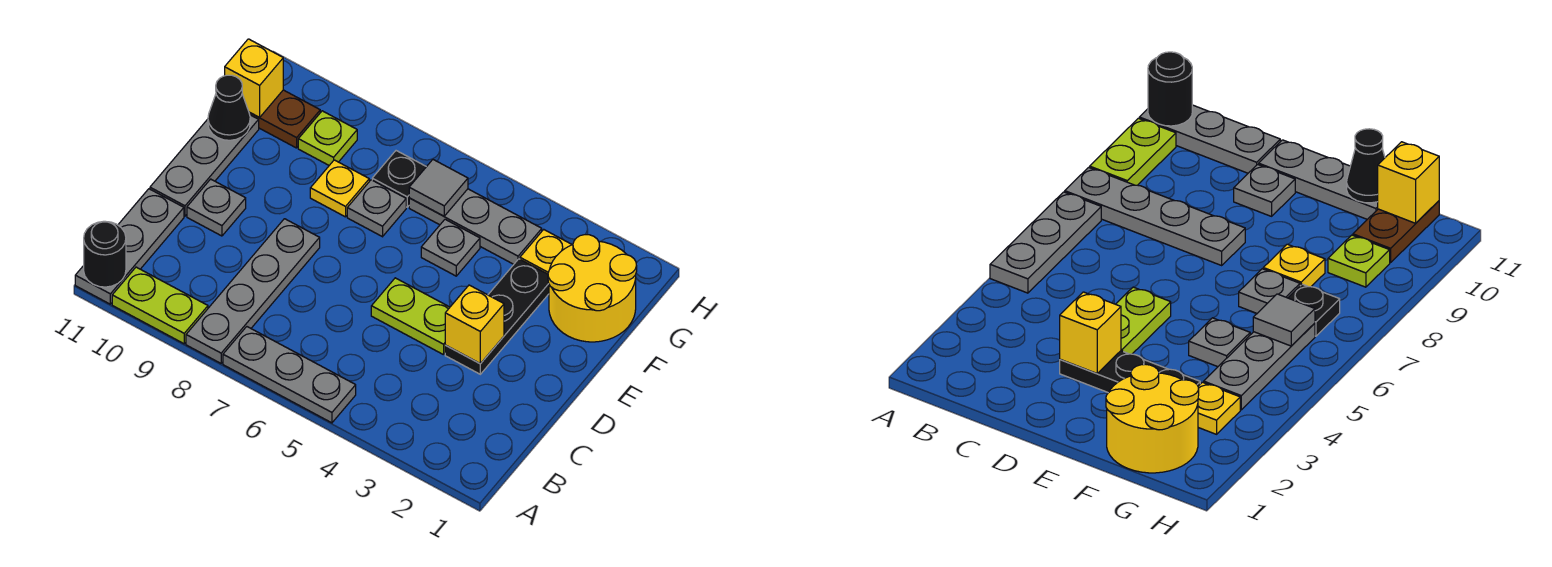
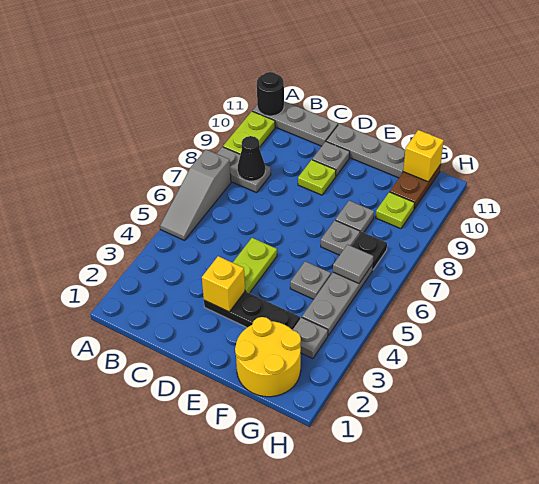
grey plate A5:A7 level 1 -> grey slope A5:A7 level 1 top 7
grey plate A8:D8 level 1 -> grey plate A8:B8 level 1
none -> lime plate D9 level 1
yellow plate F8 level 1 -> grey plate F8 level 1
black cone F11 level 2 -> black cone B8 level 2
yellow plate G3 level 1 -> grey plate G3 level 1

